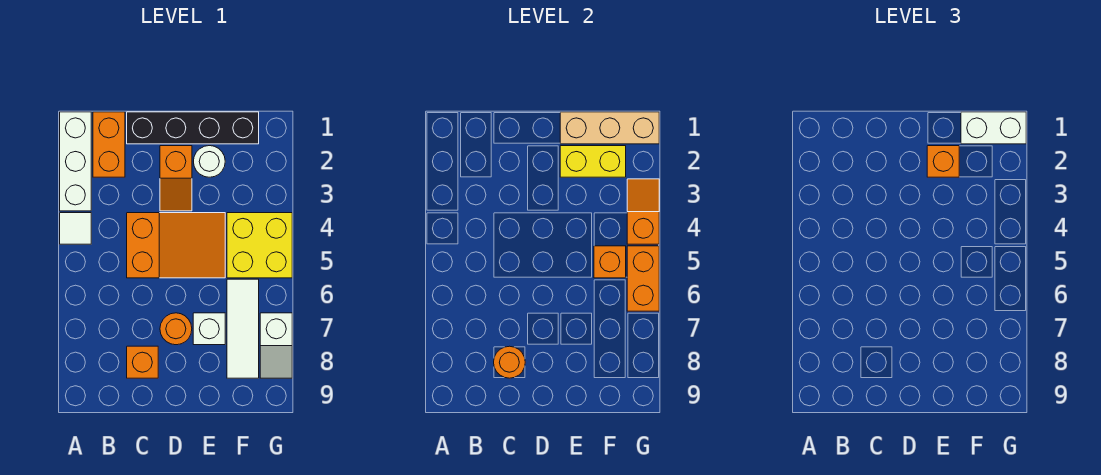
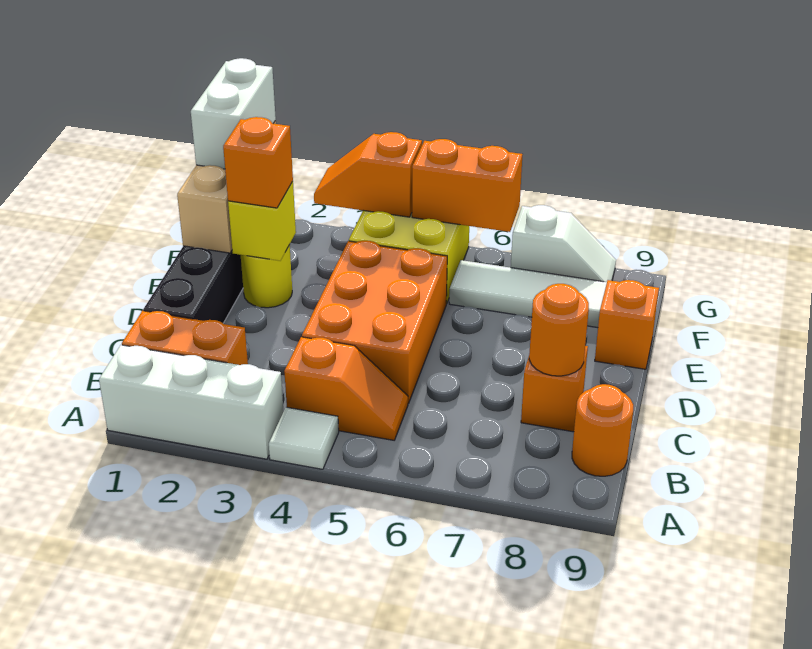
orange slope C4:E5 level 1 top C -> orange brick C4:E5 level 1
orange slope D2:D3 level 1 top 2 -> orange slope B4:B5 level 1 top 4
orange round brick D7 level 1 -> orange round brick B9 level 1
white round brick E2 level 1 -> yellow round brick E2 level 1
yellow brick E2:F2 level 2 -> yellow brick E2 level 2
white brick E7 level 1 -> none
orange brick F5 level 2 -> orange brick E9 level 1

